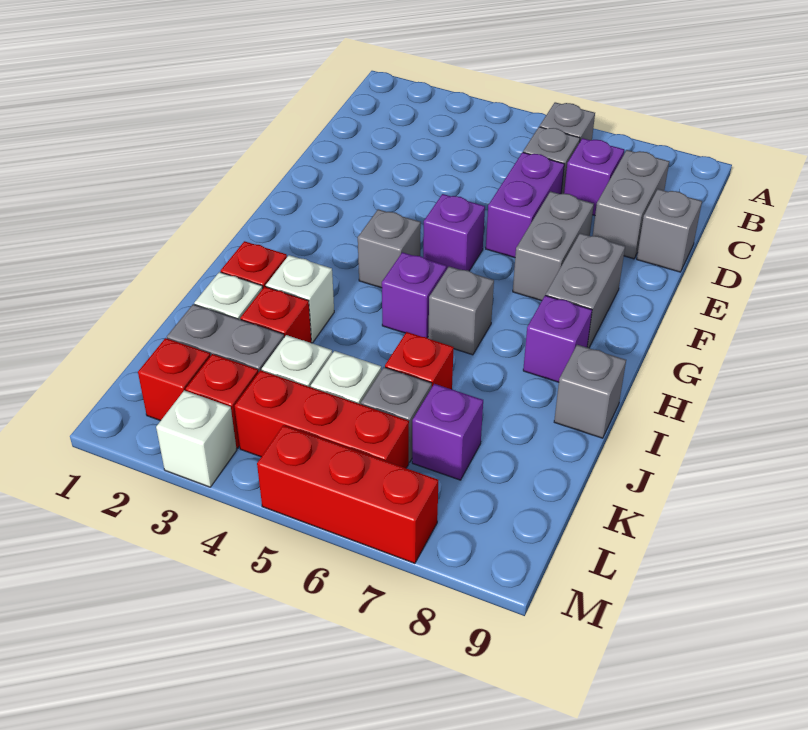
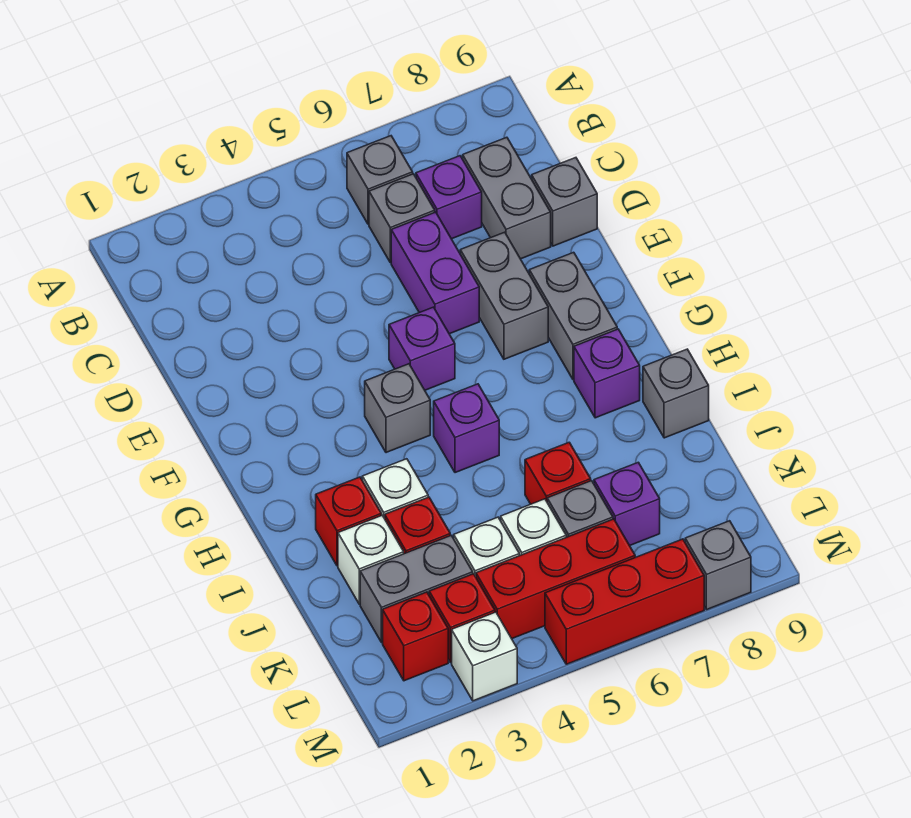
grey brick H6 level 1 -> grey brick M8 level 1

